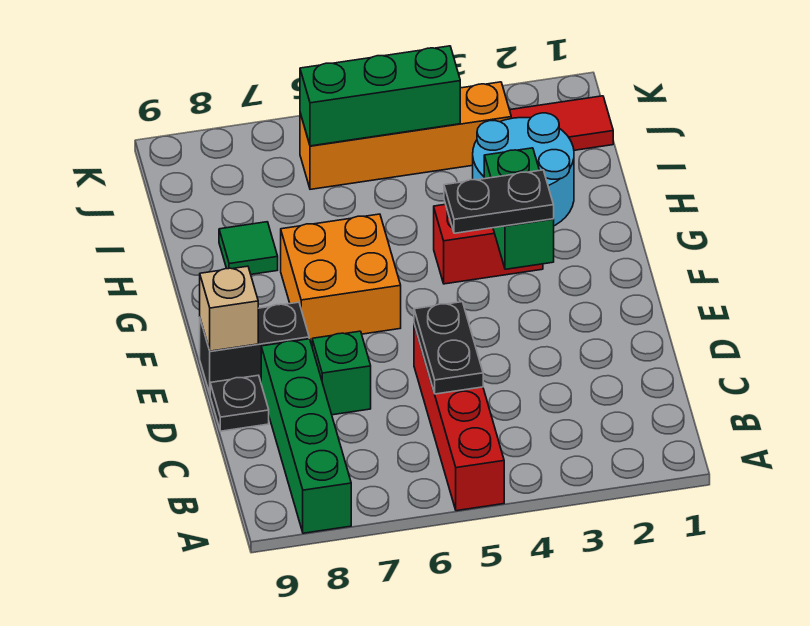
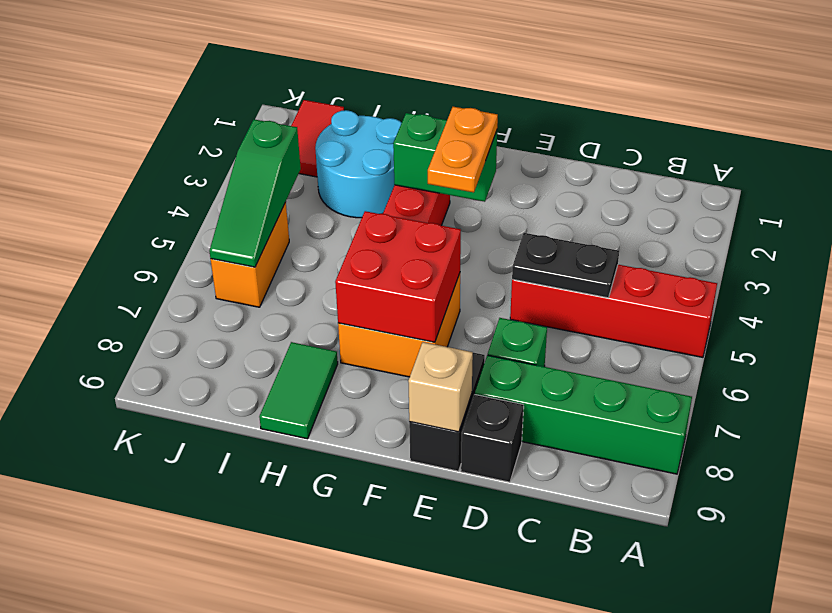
black plate D9 level 1 -> black brick D9 level 1
black plate F3:F4 level 3 -> orange plate F3:F4 level 3
none -> red brick F6:G7 level 2
green tile H8 level 1 -> green tile H8:H9 level 1
orange brick J3:J6 level 1 -> orange brick J5:J6 level 1
green brick J4:J6 level 2 -> green slope J4:J6 level 2 top 4

